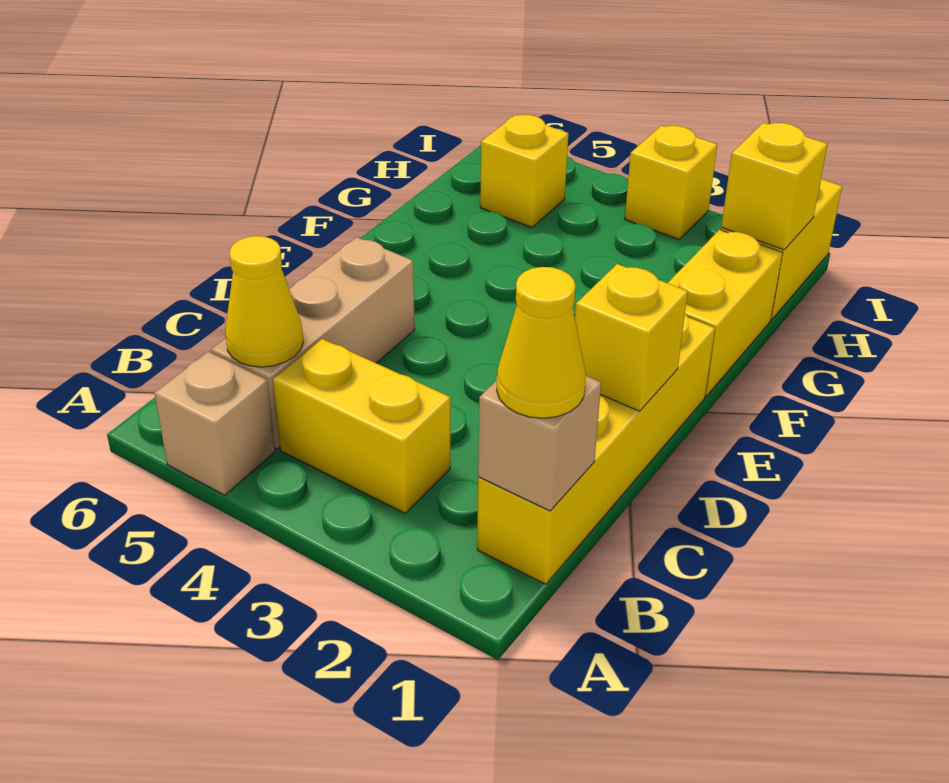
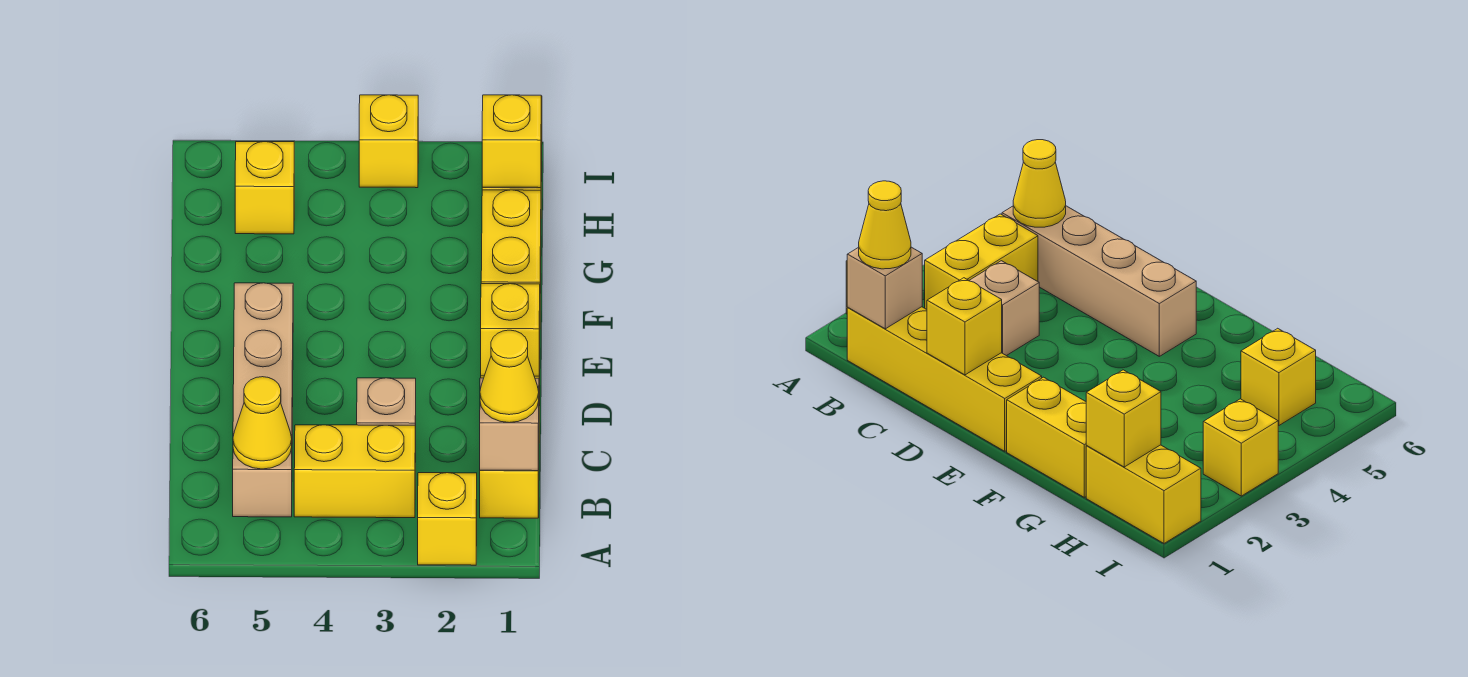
none -> yellow brick A2 level 1
tan brick A5 level 1 -> tan brick C3 level 1
tan brick B5:D5 level 1 -> tan brick B5:E5 level 1

